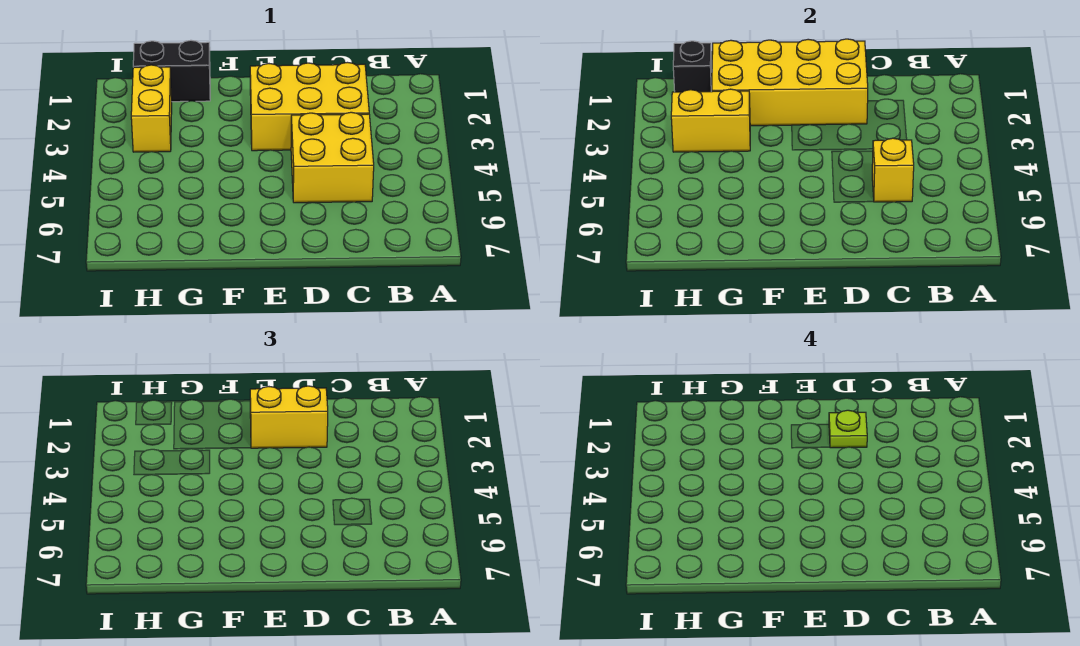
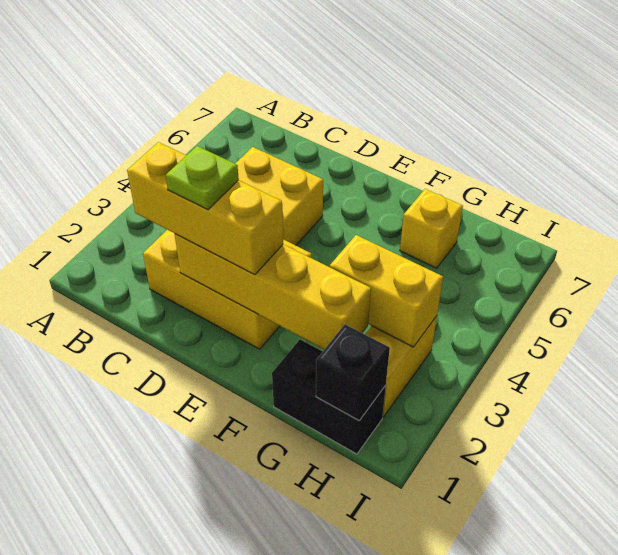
yellow brick C5 level 2 -> yellow brick G6 level 1
yellow brick D1:G2 level 2 -> yellow brick D2:G2 level 2
yellow brick D2:E2 level 3 -> yellow brick C2:E2 level 3

